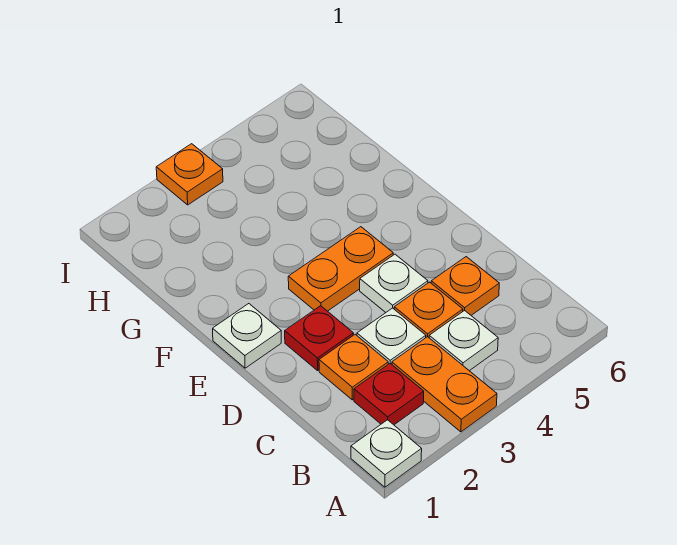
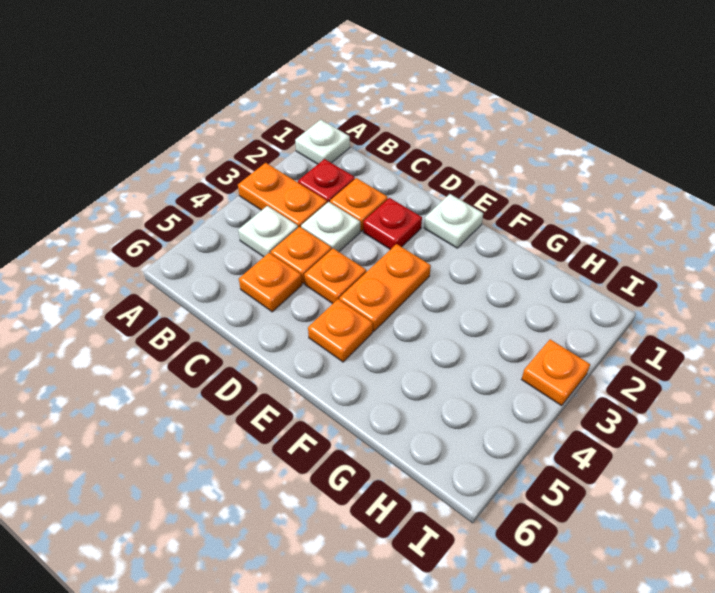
white plate D4 level 1 -> orange plate D4 level 1
none -> orange plate E5 level 1

